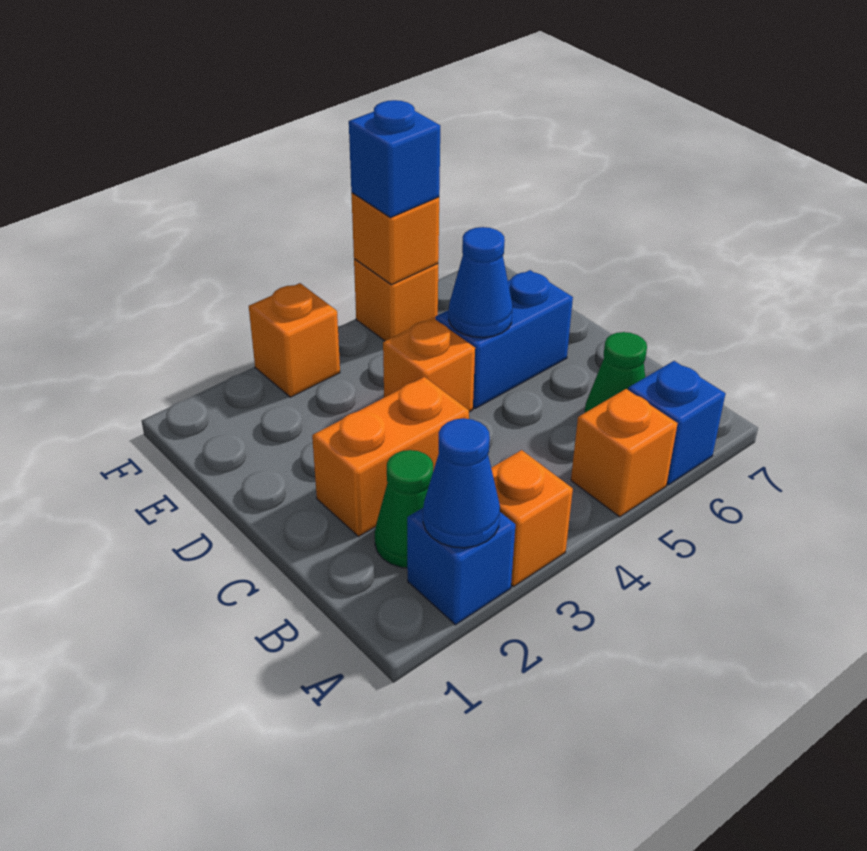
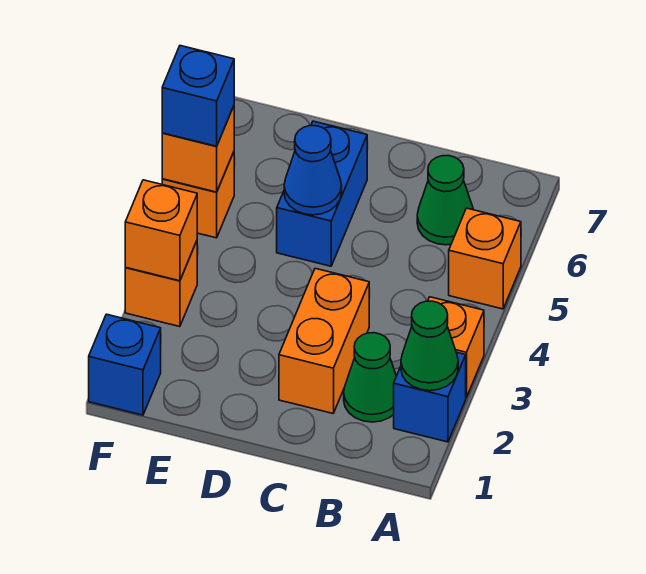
blue cone A2 level 2 -> green cone A2 level 2
blue brick A6 level 1 -> blue brick F1 level 1
orange brick D4 level 1 -> orange brick F3 level 2

